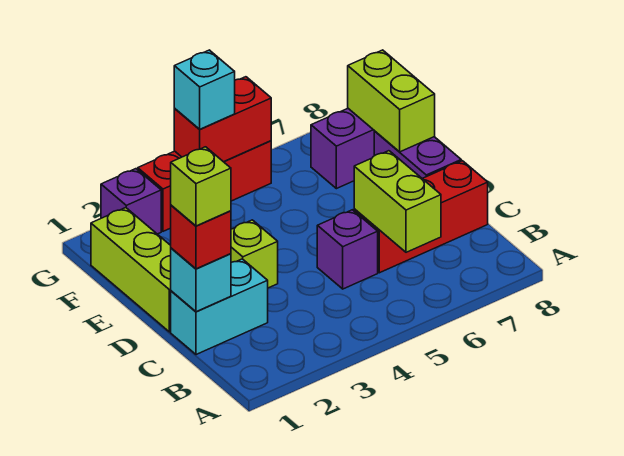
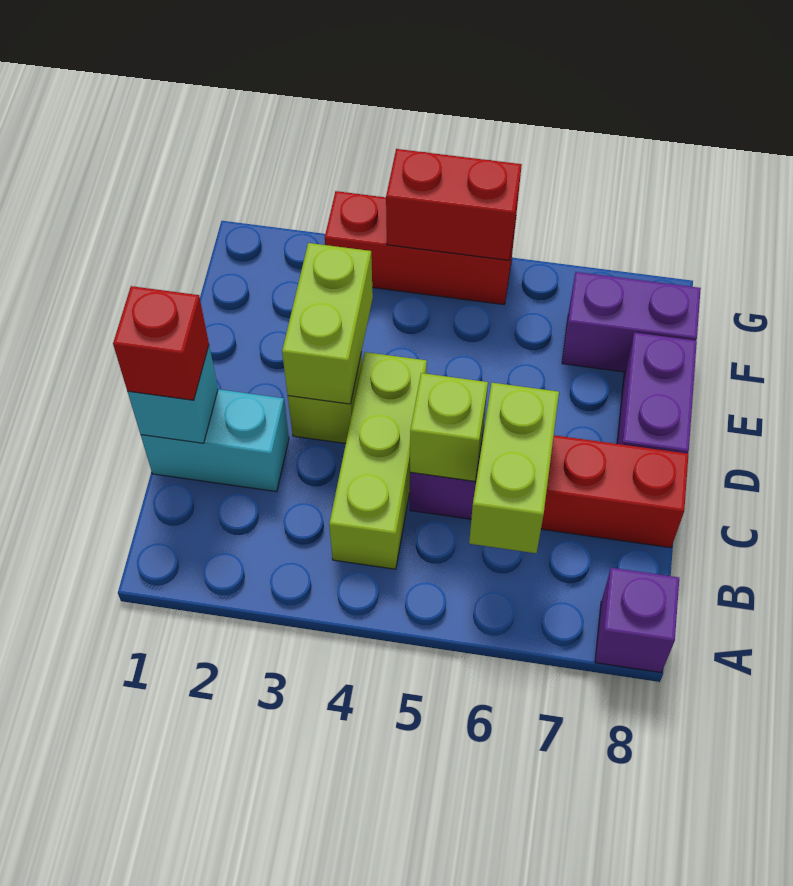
lime brick C1 level 4 -> lime brick C5 level 2
lime brick D1:F1 level 1 -> lime brick B4:D4 level 1
lime brick E8:F8 level 2 -> lime brick D3:E3 level 2
purple brick G2 level 1 -> purple brick A8 level 1
cyan brick G4 level 3 -> none

